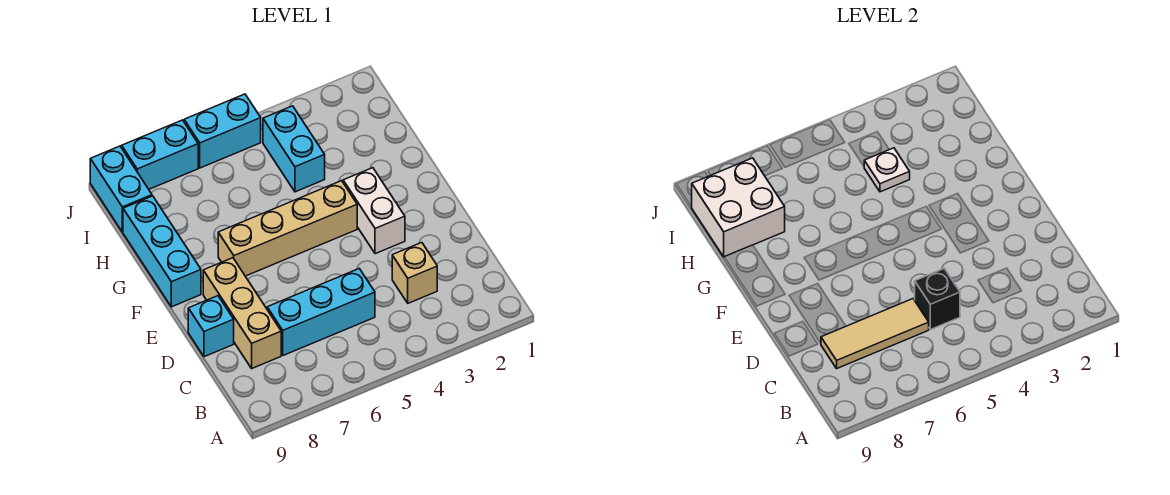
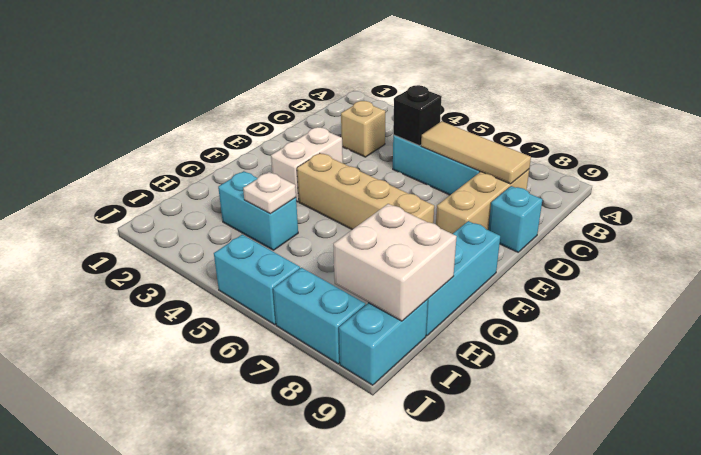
cyan brick H4:I4 level 1 -> cyan brick H3:H4 level 1

